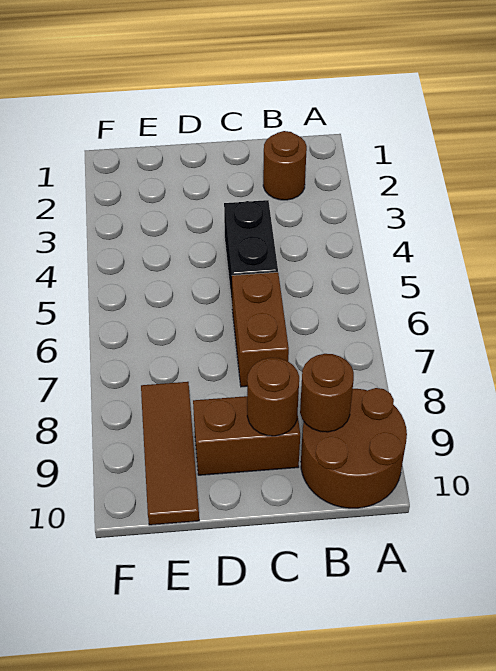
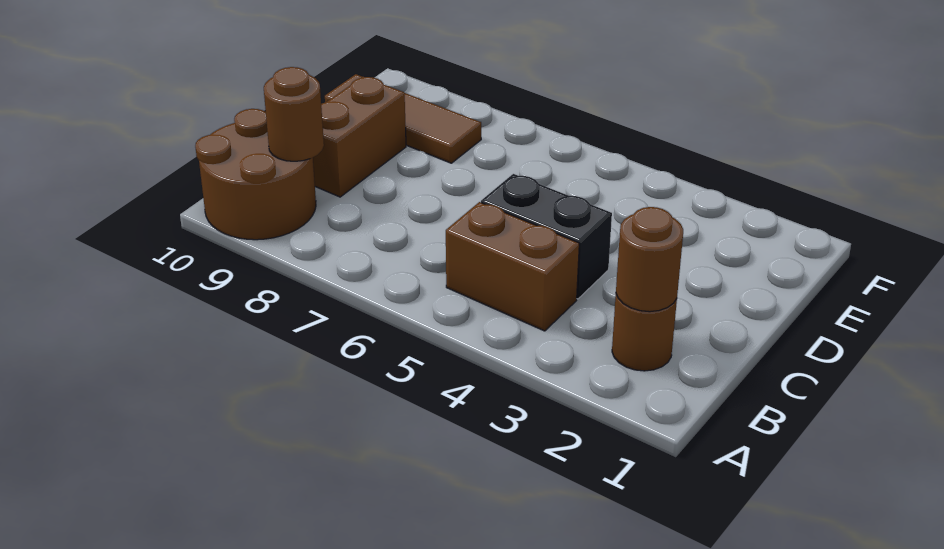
brown brick C6:C7 level 1 -> brown brick B4:B5 level 1
brown round brick C9 level 2 -> brown round brick B2 level 2

